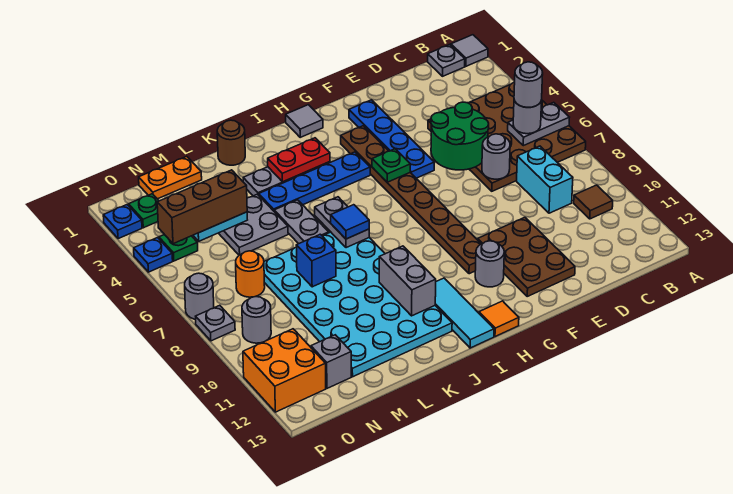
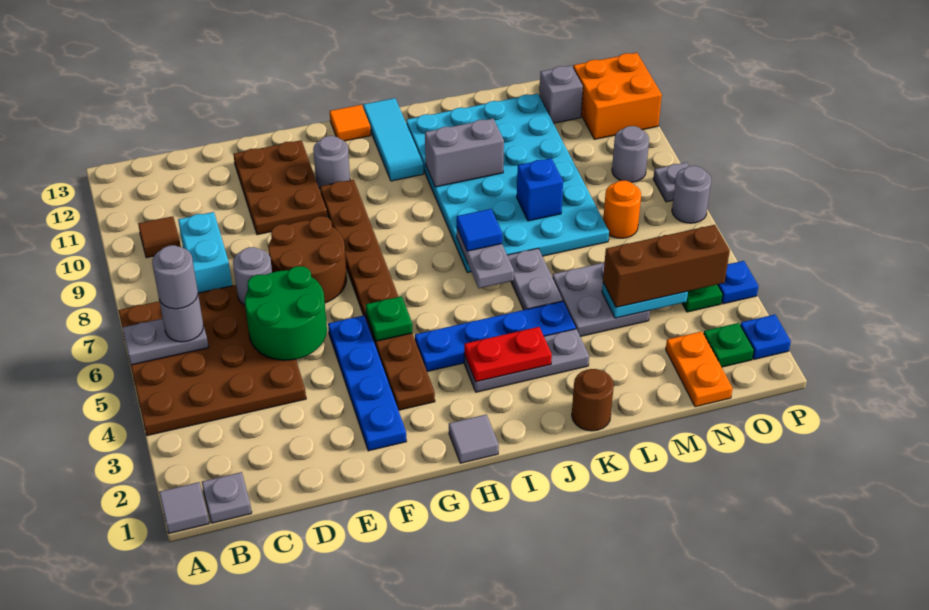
none -> brown round brick E7:F8 level 1
grey brick J10:J11 level 2 -> grey brick J10:K10 level 2
orange plate M1:N1 level 1 -> orange plate N1:N2 level 1

